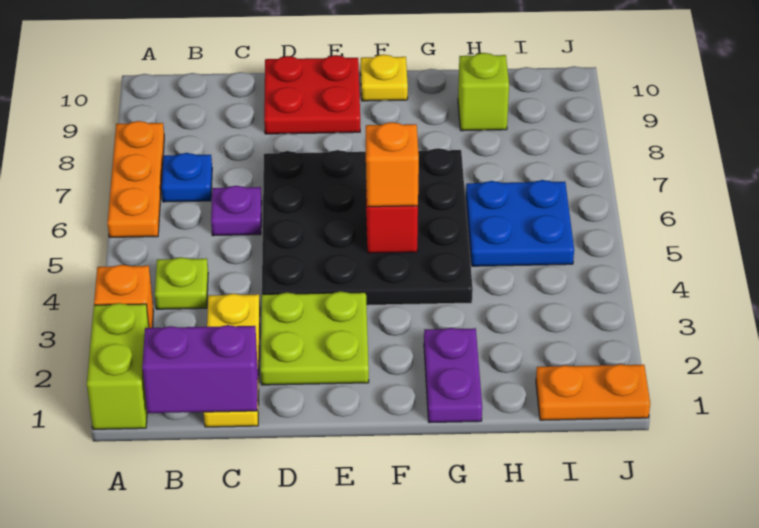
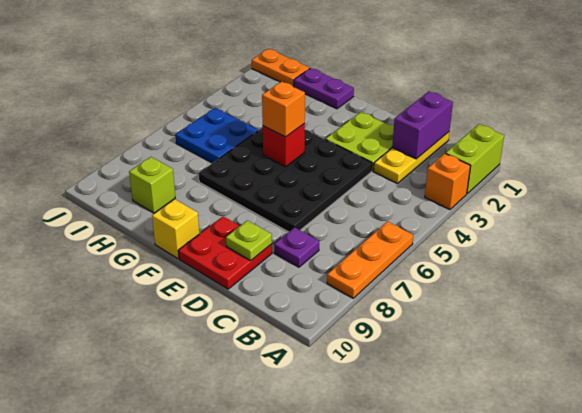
purple brick B1:C1 level 2 -> purple brick C1:C2 level 2
lime plate B4 level 1 -> lime plate D9 level 2
blue plate B7 level 1 -> none
purple plate C6 level 1 -> purple plate C8 level 1
yellow plate F10 level 1 -> yellow brick F10 level 1
purple plate G1:G2 level 1 -> purple plate G1:H1 level 1

